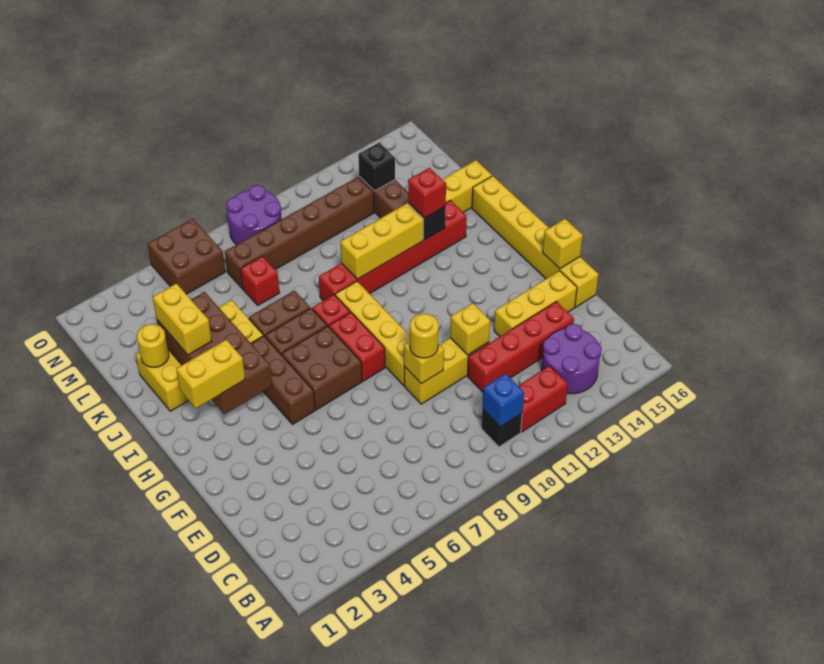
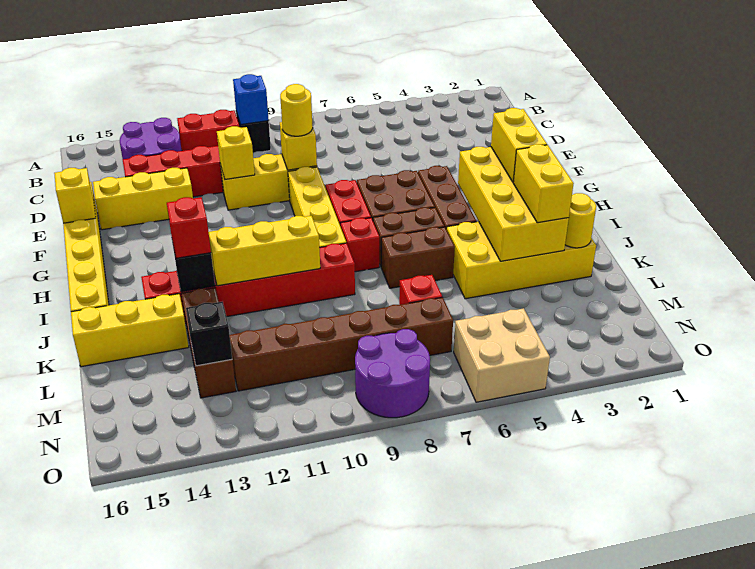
yellow brick H2:H3 level 3 -> yellow brick H3:I3 level 3
brown brick H3:K4 level 2 -> yellow brick H3:K4 level 2
brown brick N5:O6 level 1 -> tan brick N5:O6 level 1

